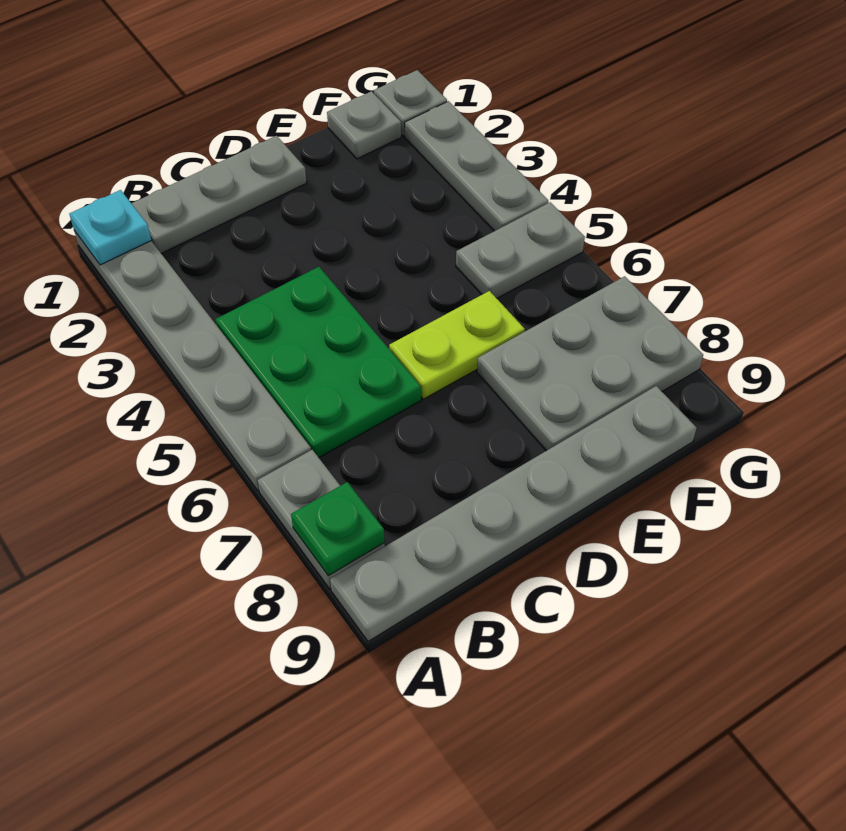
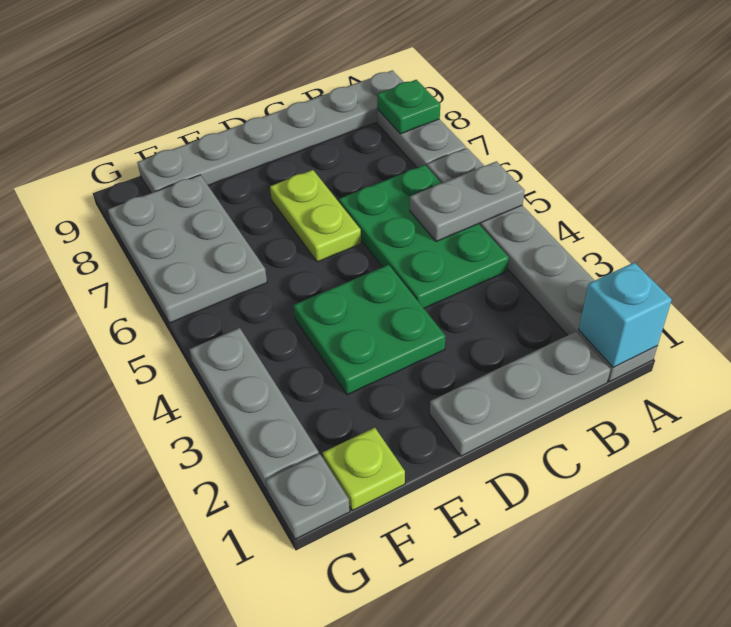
cyan plate A1 level 2 -> cyan brick A1 level 2
none -> green plate D3:E4 level 1
lime plate D6:E6 level 1 -> lime plate D6:D7 level 1
grey plate E7:G8 level 1 -> grey plate F6:G8 level 1
grey plate F1 level 1 -> lime plate F1 level 1
grey plate F5:G5 level 1 -> grey plate A5:B5 level 2

